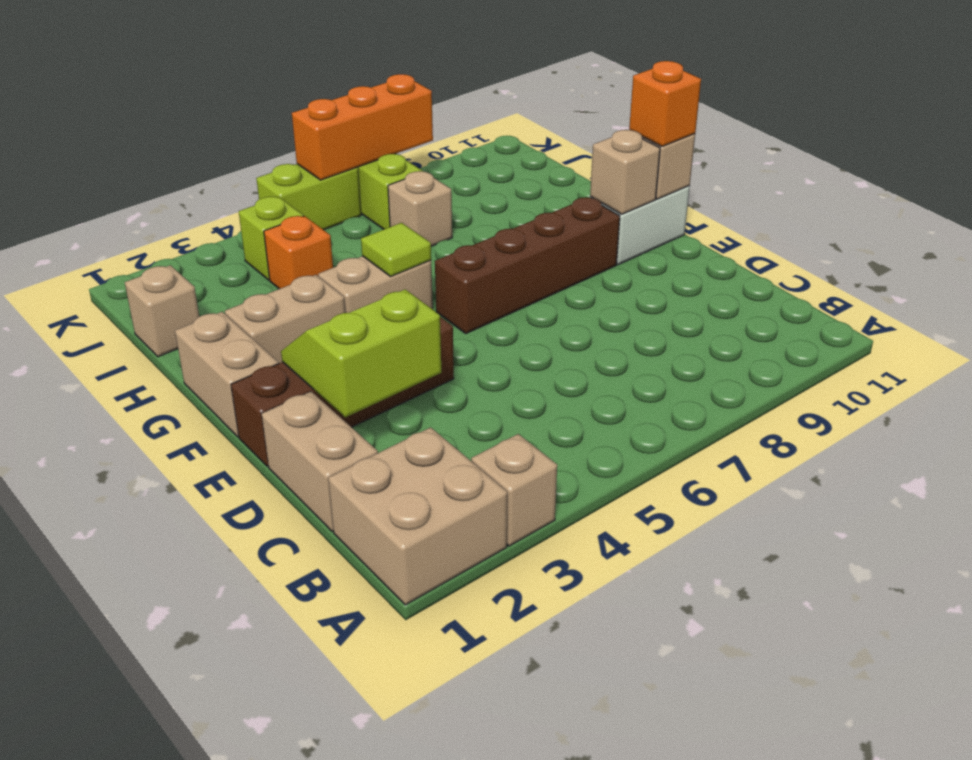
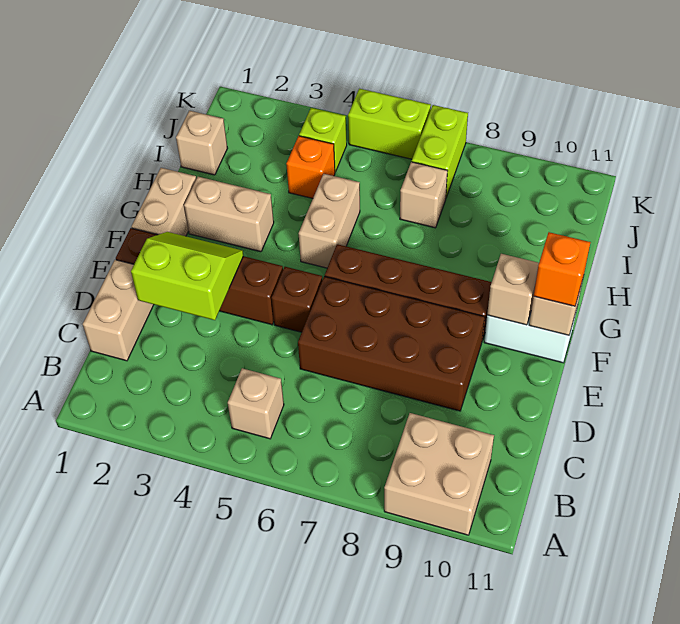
tan brick A1:B2 level 1 -> tan brick A9:B10 level 1
tan brick A3 level 1 -> tan brick B5 level 1
none -> brown brick D6:E9 level 1
none -> brown brick E5 level 1
tan brick G4:G5 level 1 -> tan brick G5:H5 level 1
lime tile G5 level 2 -> none
orange brick K6:K8 level 2 -> none

